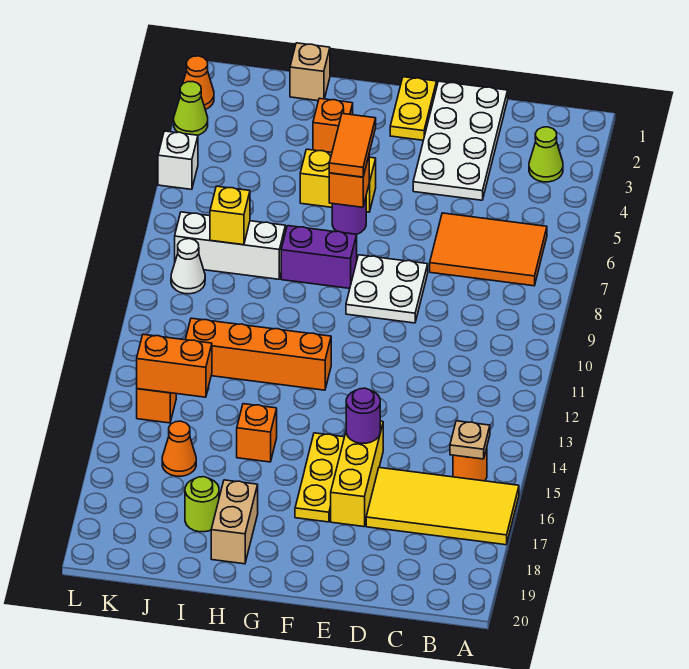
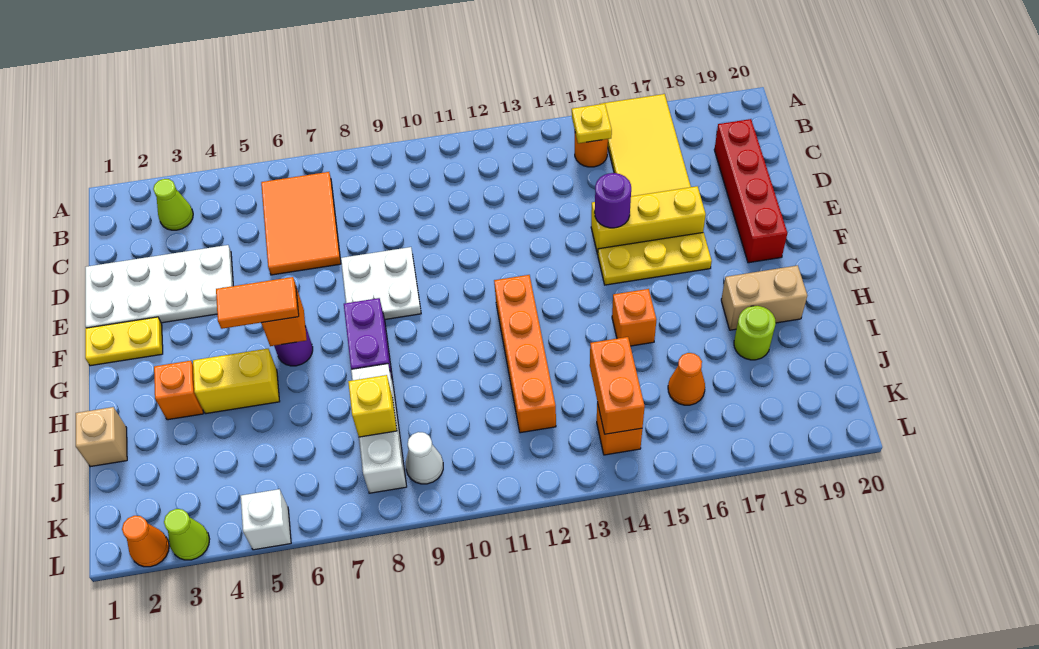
tan plate B15 level 2 -> yellow plate B15 level 2
none -> red brick C19:F19 level 1
yellow brick G5:H5 level 1 -> yellow brick H4:H5 level 1

